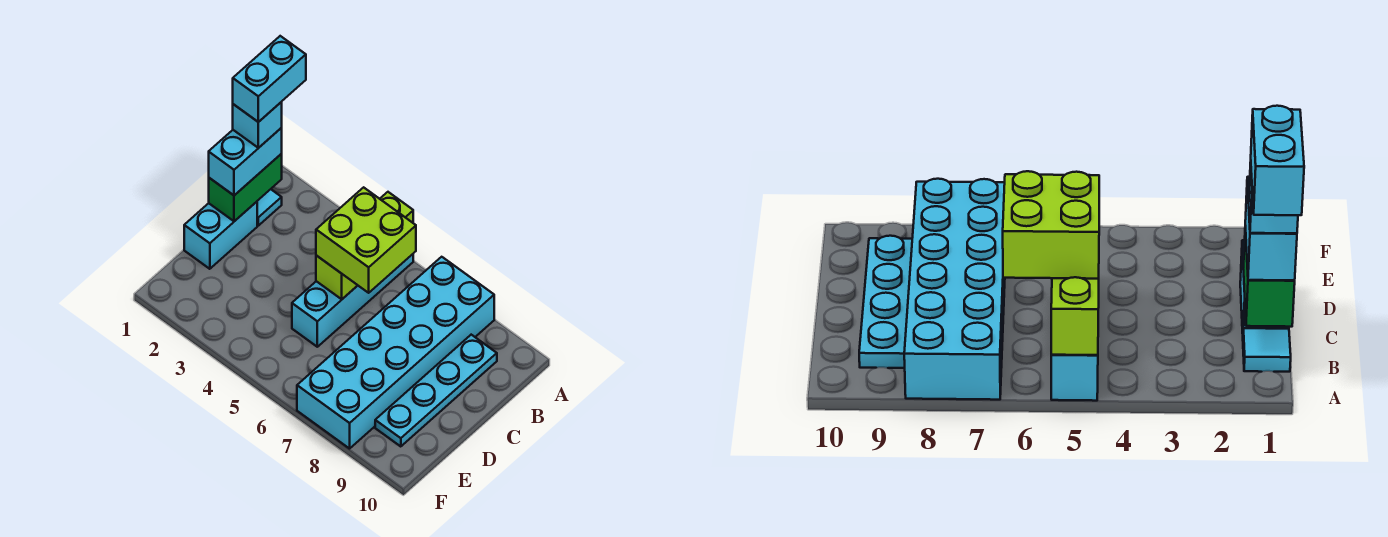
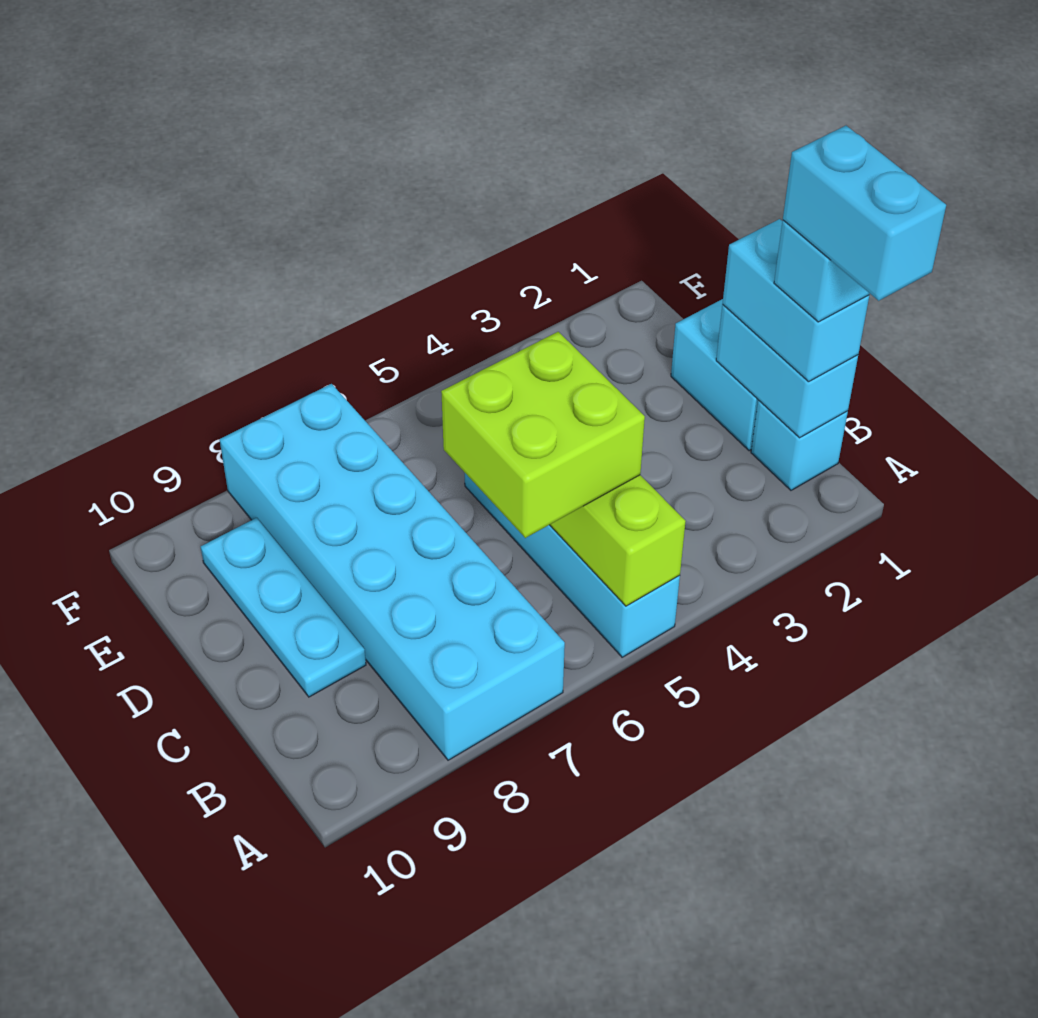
cyan tile B1 level 1 -> cyan brick B1 level 1
green brick B1:C1 level 2 -> cyan brick B1:C1 level 2
cyan plate B9:E9 level 1 -> cyan plate C9:E9 level 1

